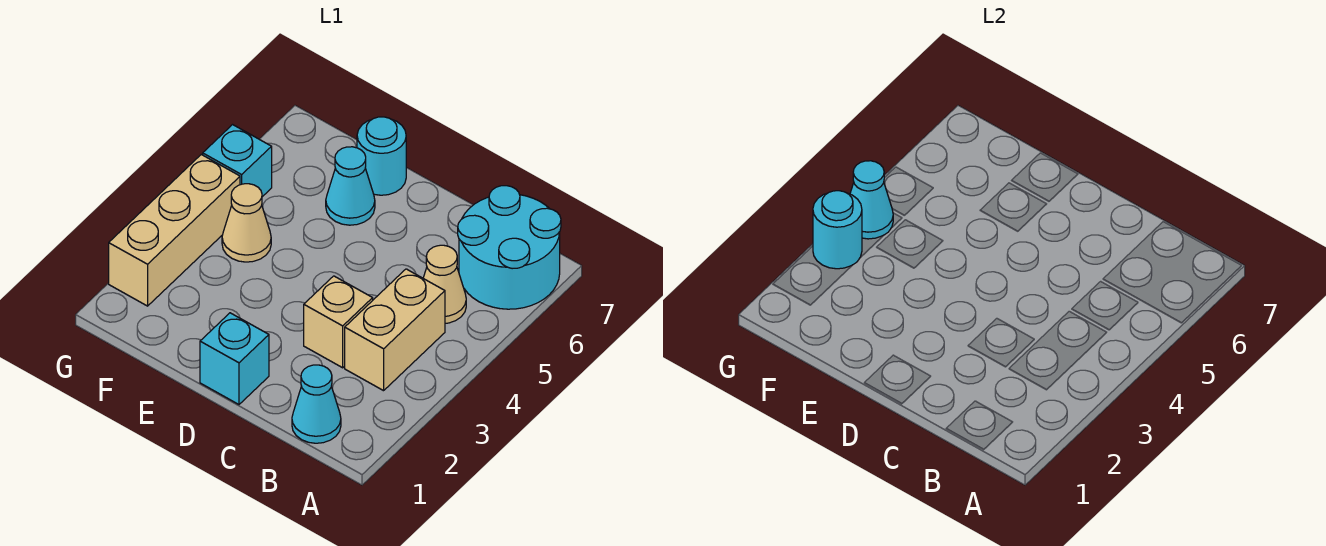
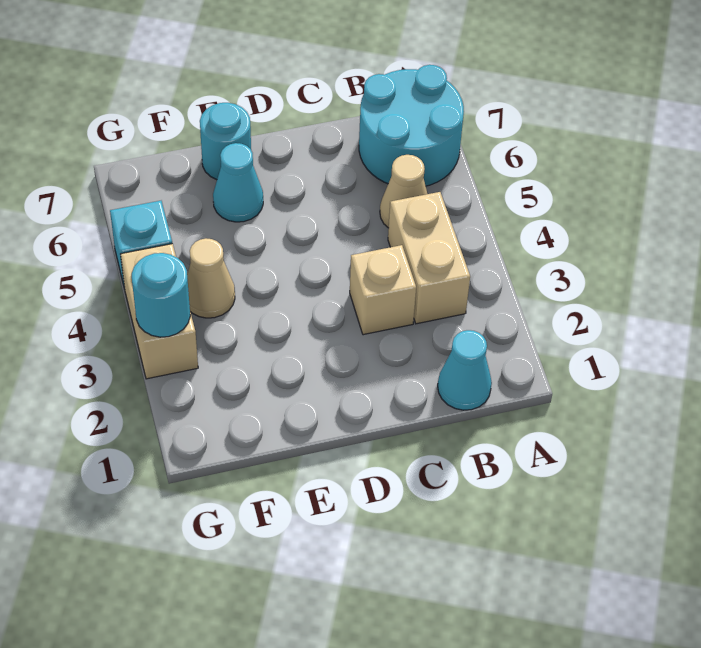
cyan brick D1 level 1 -> none
tan brick G2:G4 level 1 -> tan brick G3:G4 level 1
cyan cone G4 level 2 -> none

